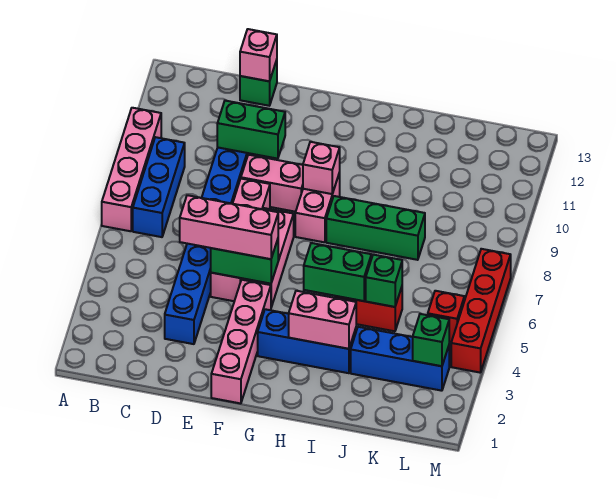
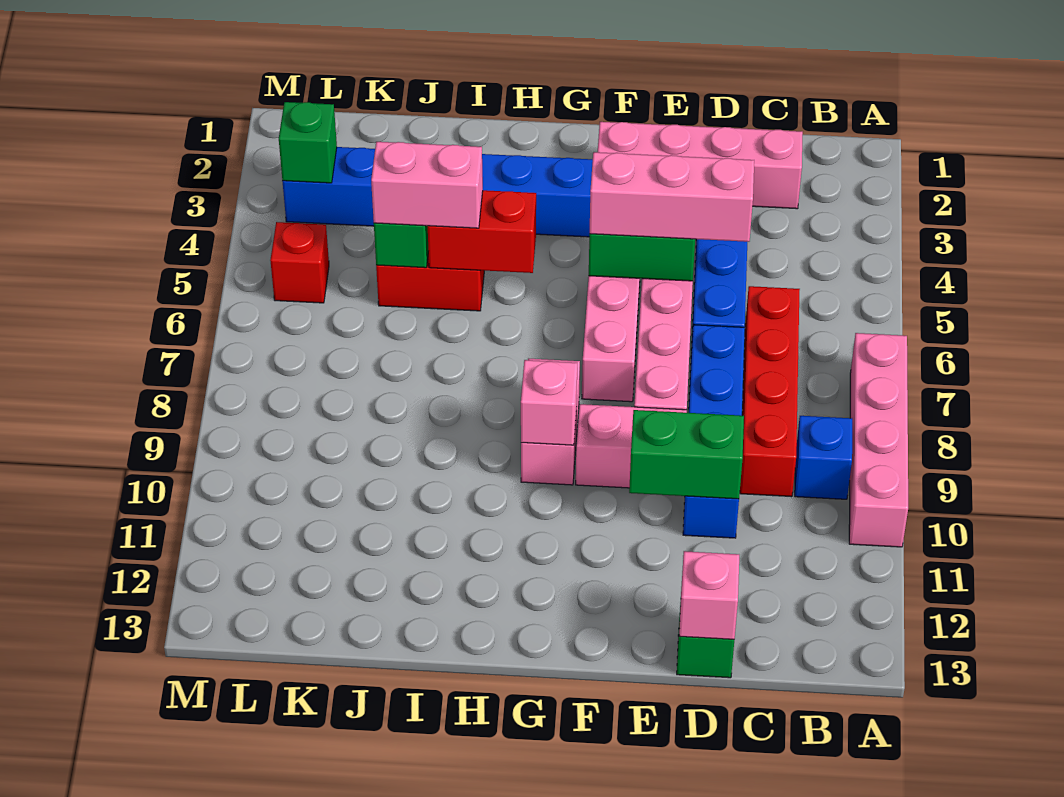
blue brick B7:B9 level 1 -> blue brick B9 level 1
pink brick F1:F4 level 1 -> pink brick C2:F2 level 1
pink brick H3:I3 level 2 -> pink brick I5:J5 level 3
green brick H5:I5 level 2 -> red brick H5:I5 level 2
green brick H8:J8 level 1 -> none
red brick M4:M7 level 1 -> red brick C6:C9 level 1

